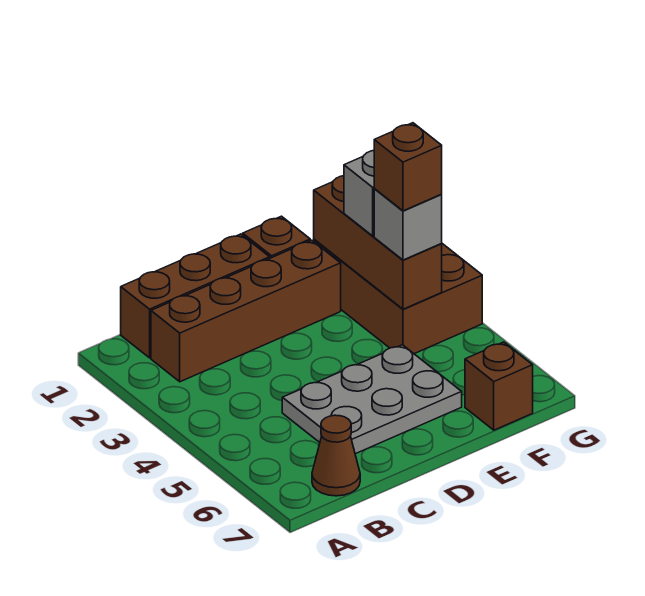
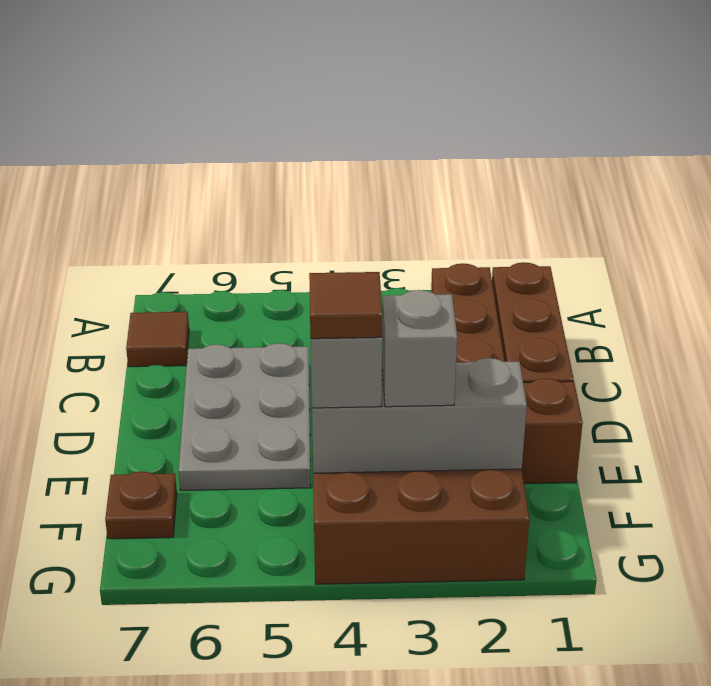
brown cone B7 level 1 -> brown tile B7 level 1
brown brick F2:F4 level 2 -> grey brick F2:F4 level 2
brown brick F4 level 4 -> brown tile F4 level 4
brown brick F7 level 1 -> brown plate F7 level 1

